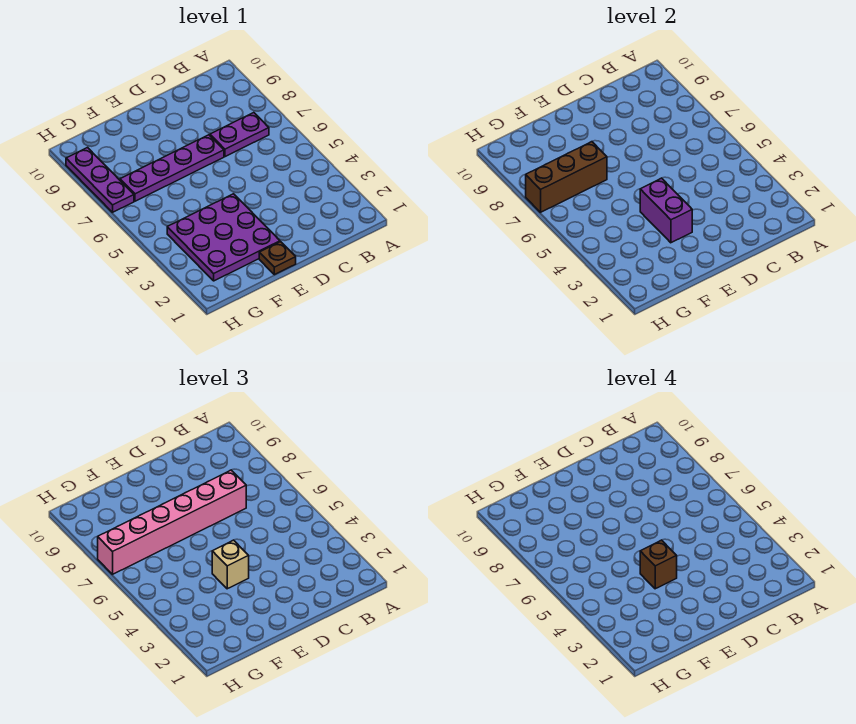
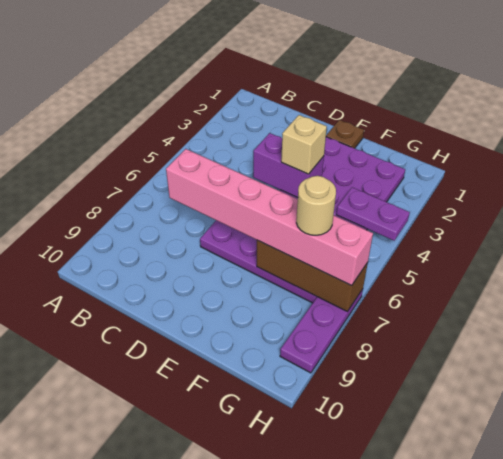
purple plate B7:C7 level 1 -> purple plate G4:H4 level 2
purple brick E3:E4 level 2 -> purple brick D4:E4 level 2
brown brick E4 level 4 -> none
none -> tan round brick G7 level 4

